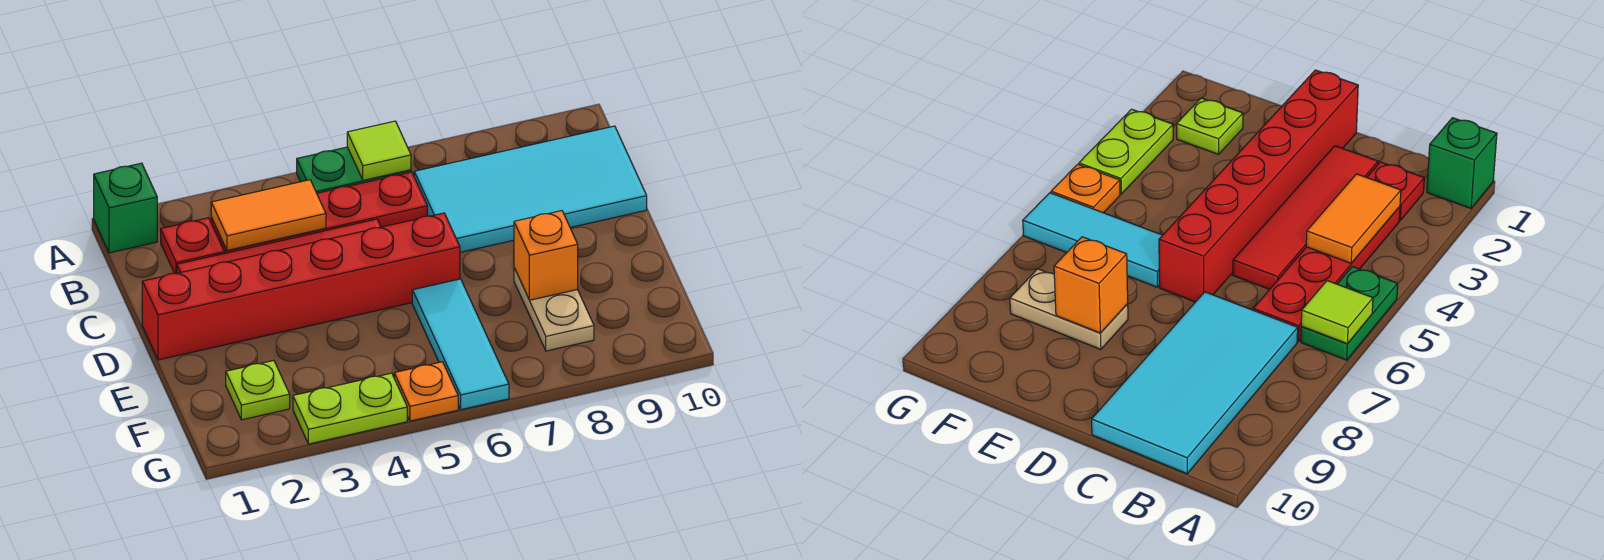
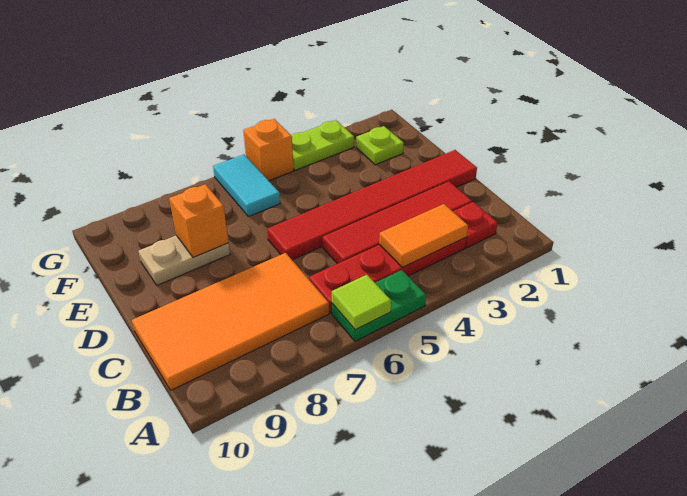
green brick A1 level 1 -> none
cyan tile B7:C10 level 1 -> orange tile B7:C10 level 1
red brick D1:D6 level 1 -> red tile D1:D6 level 1
cyan tile E6:G6 level 1 -> cyan tile F6:G6 level 1
tan plate E8:F8 level 1 -> tan plate E8:E9 level 1
orange plate G5 level 1 -> orange brick G5 level 1

